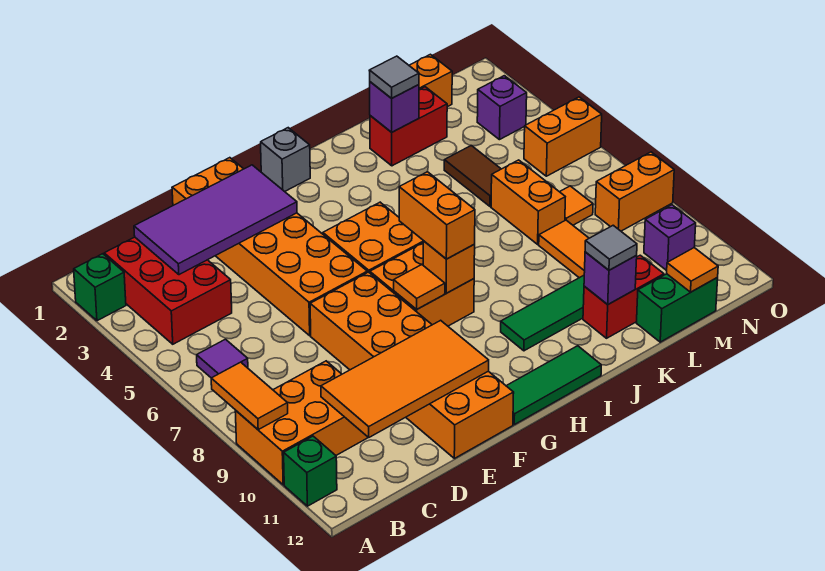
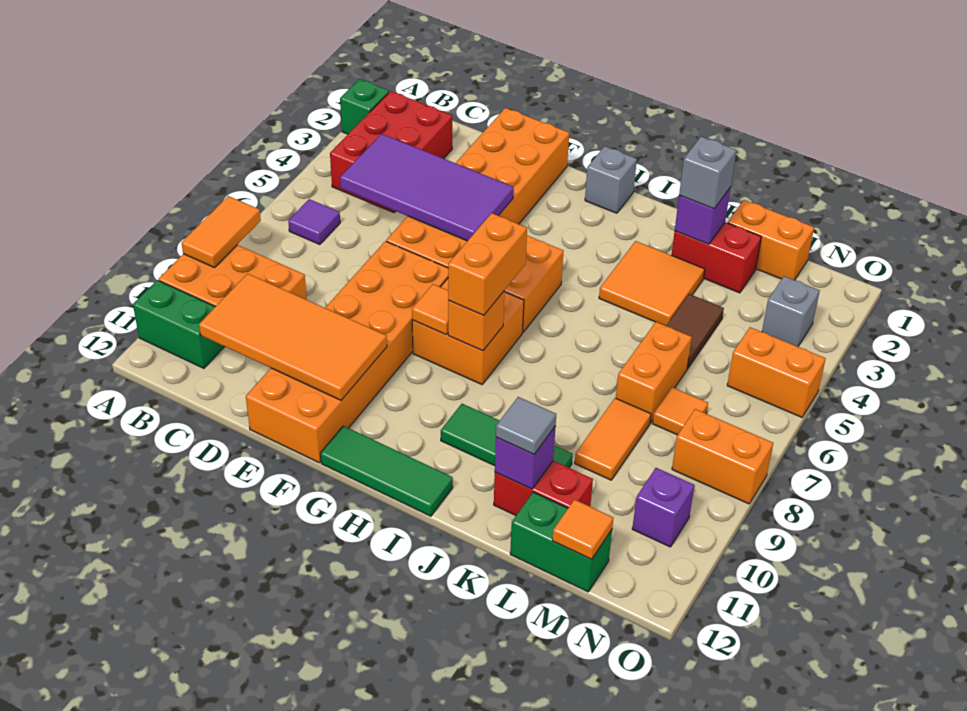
green brick A11 level 1 -> green brick A11:B11 level 1
purple tile C2:F3 level 2 -> purple tile C4:F5 level 2
none -> orange tile J3:K4 level 1
grey tile K2 level 3 -> grey brick K2 level 3
purple brick N3 level 1 -> grey brick N3 level 1

